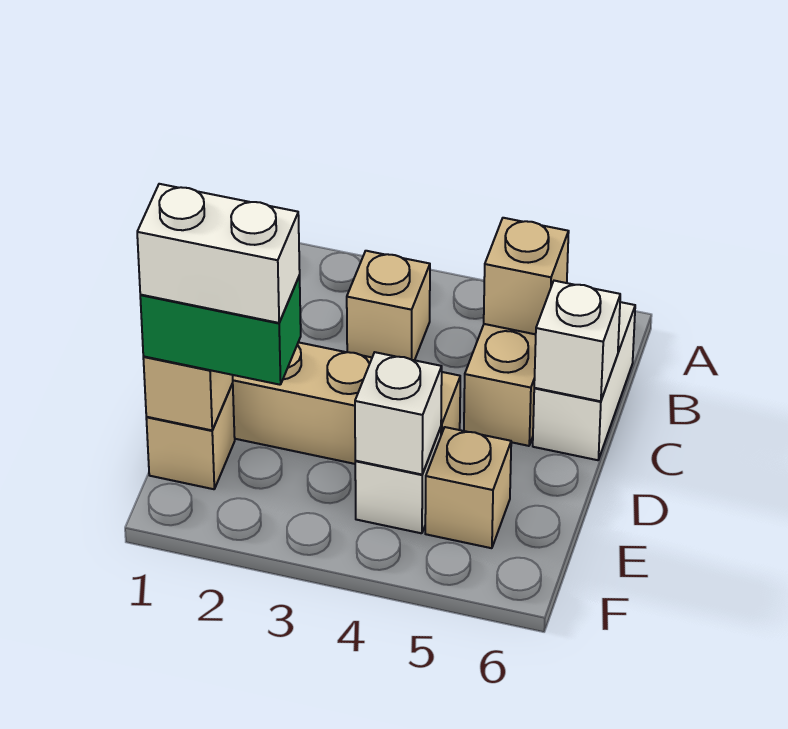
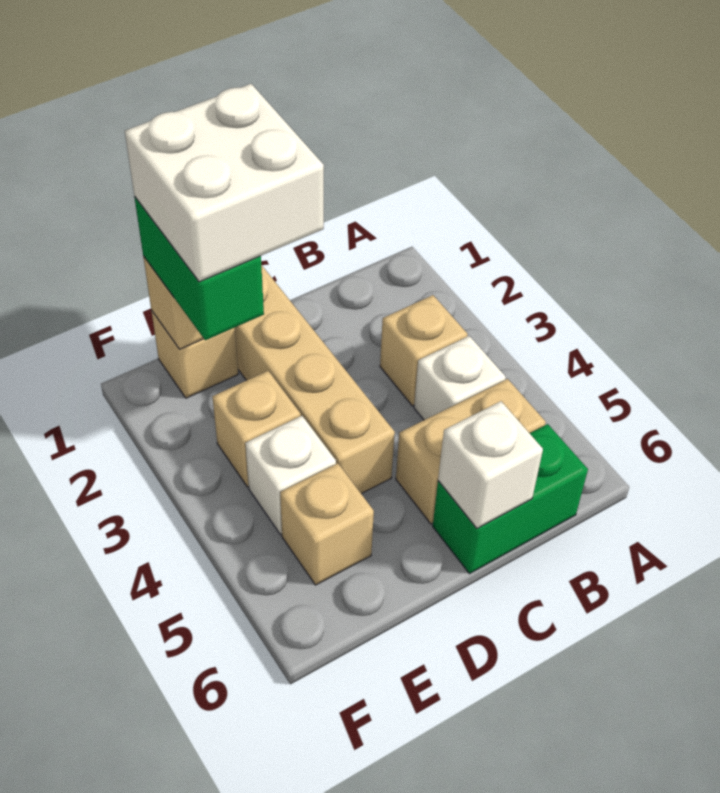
tan brick B5 level 2 -> tan brick E3 level 1
white brick B6:C6 level 1 -> green brick B6:C6 level 1
white brick E1:E2 level 4 -> white brick D1:E2 level 4
white brick E4 level 2 -> white brick B4 level 1

